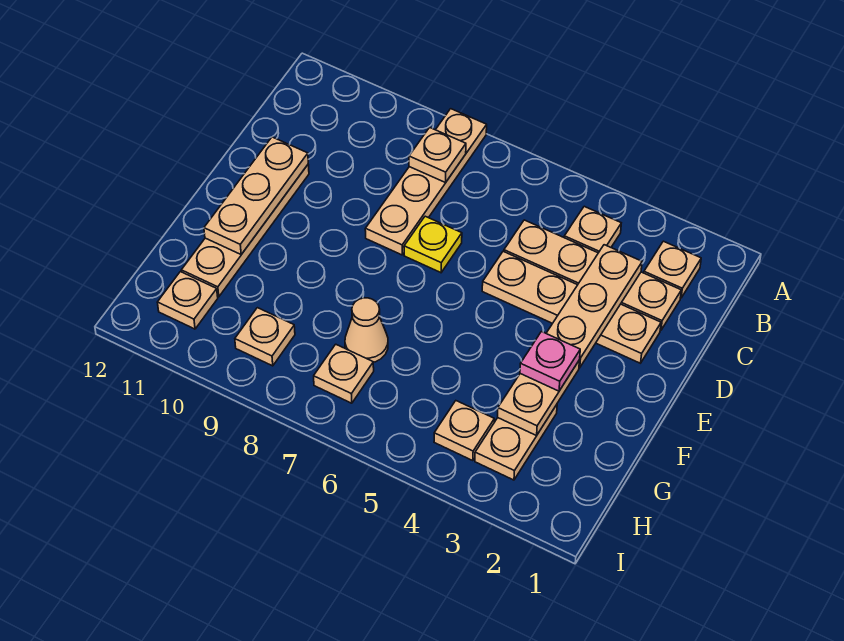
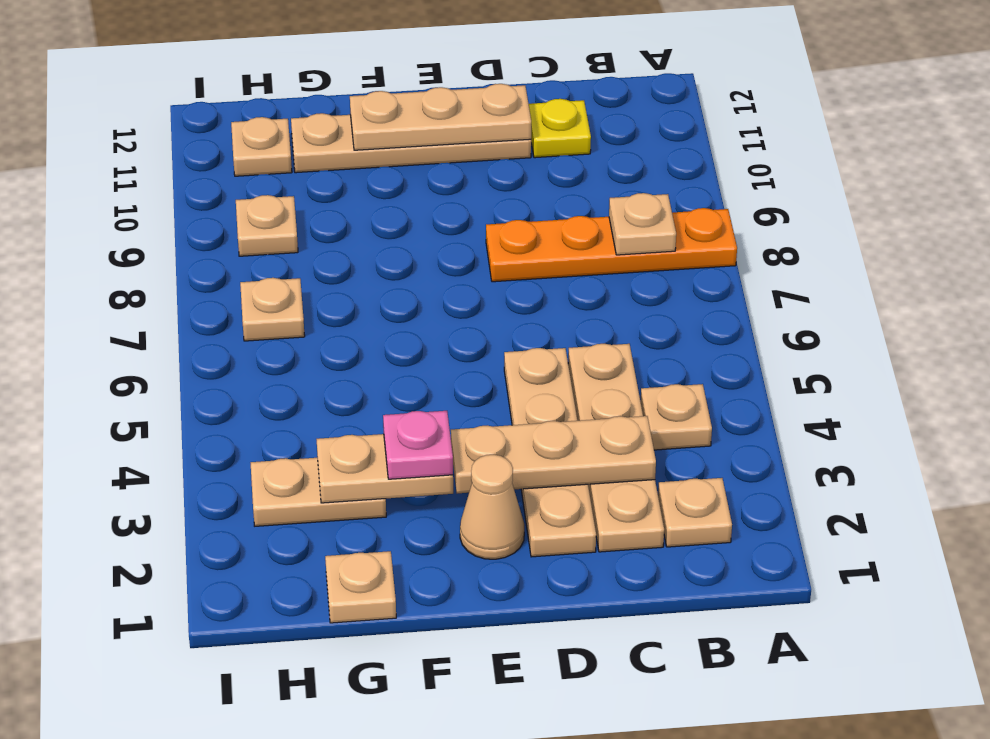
tan plate A8:D8 level 1 -> orange plate A8:D8 level 1
yellow plate D7 level 1 -> yellow plate C11 level 1
tan cone G7 level 1 -> tan cone E2 level 1
tan plate H4 level 1 -> tan plate G1 level 1

